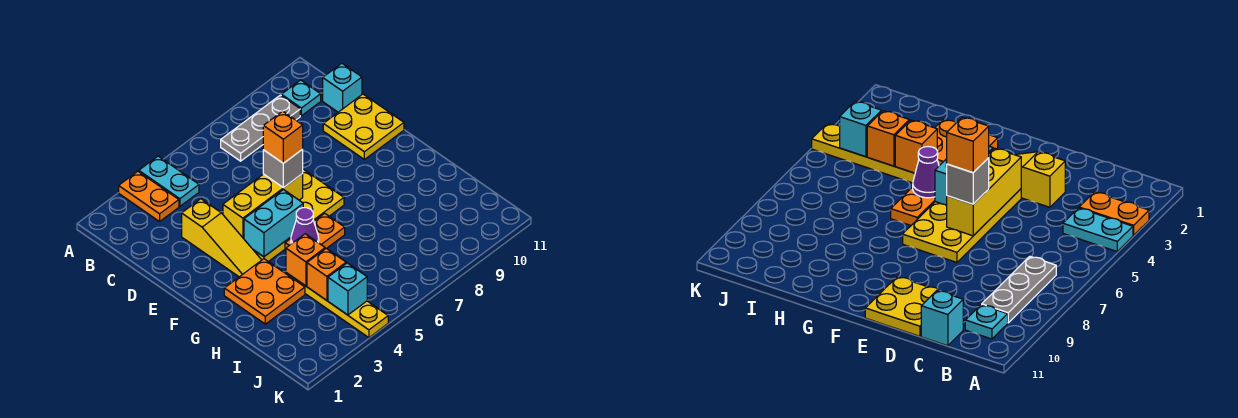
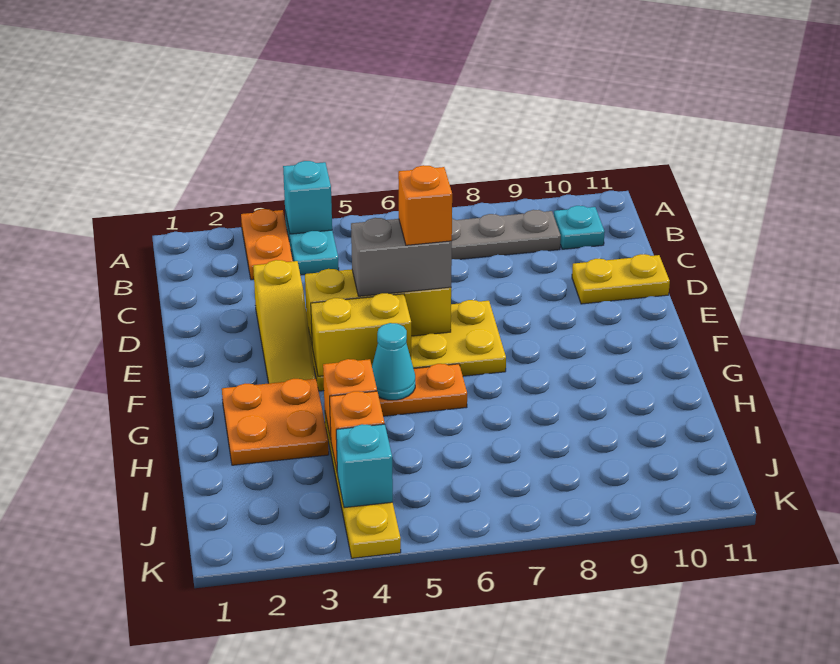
cyan brick C11 level 1 -> cyan brick A4 level 2
yellow plate D10:E11 level 1 -> yellow plate D10:D11 level 1
grey brick E6 level 3 -> grey brick E5:E6 level 3
cyan brick F4:F5 level 2 -> yellow brick F4:F5 level 2
purple cone G5 level 2 -> cyan cone G5 level 2

